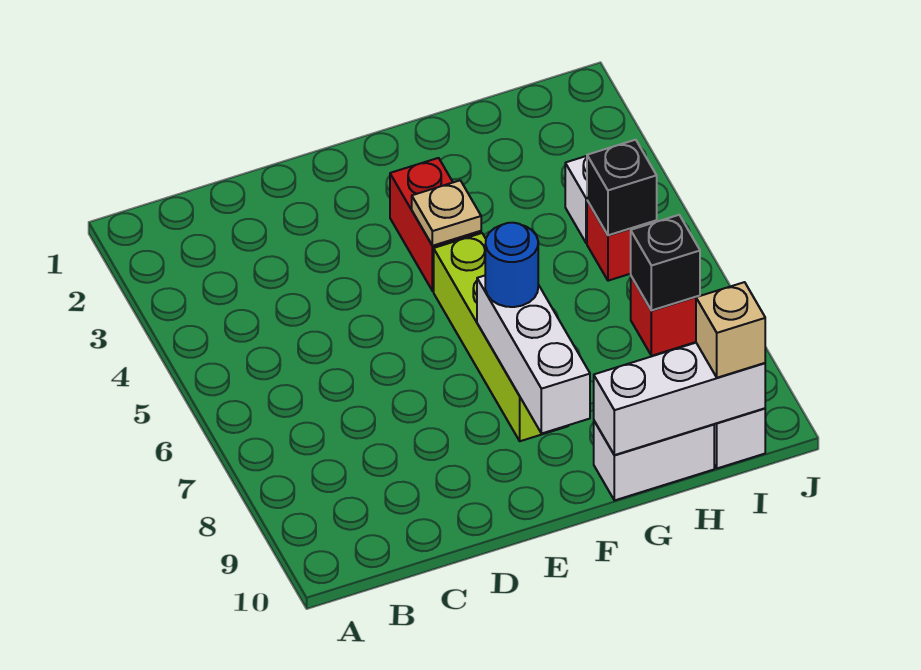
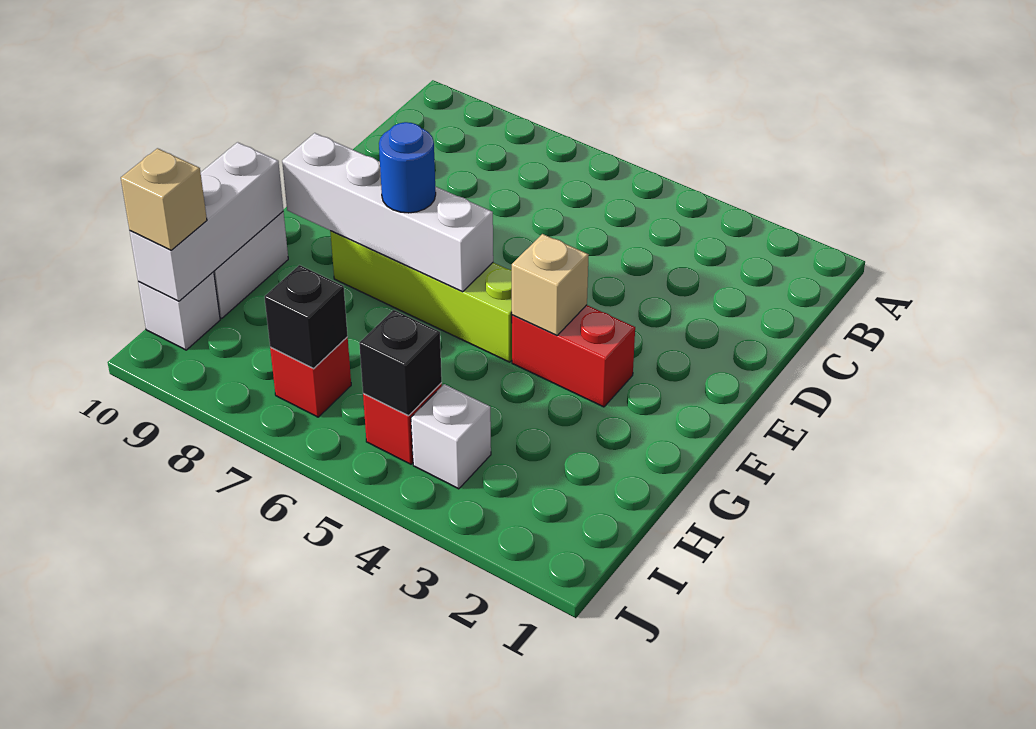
tan plate F4 level 2 -> tan brick F4 level 2
white brick F7:F9 level 2 -> white brick F6:F9 level 2

